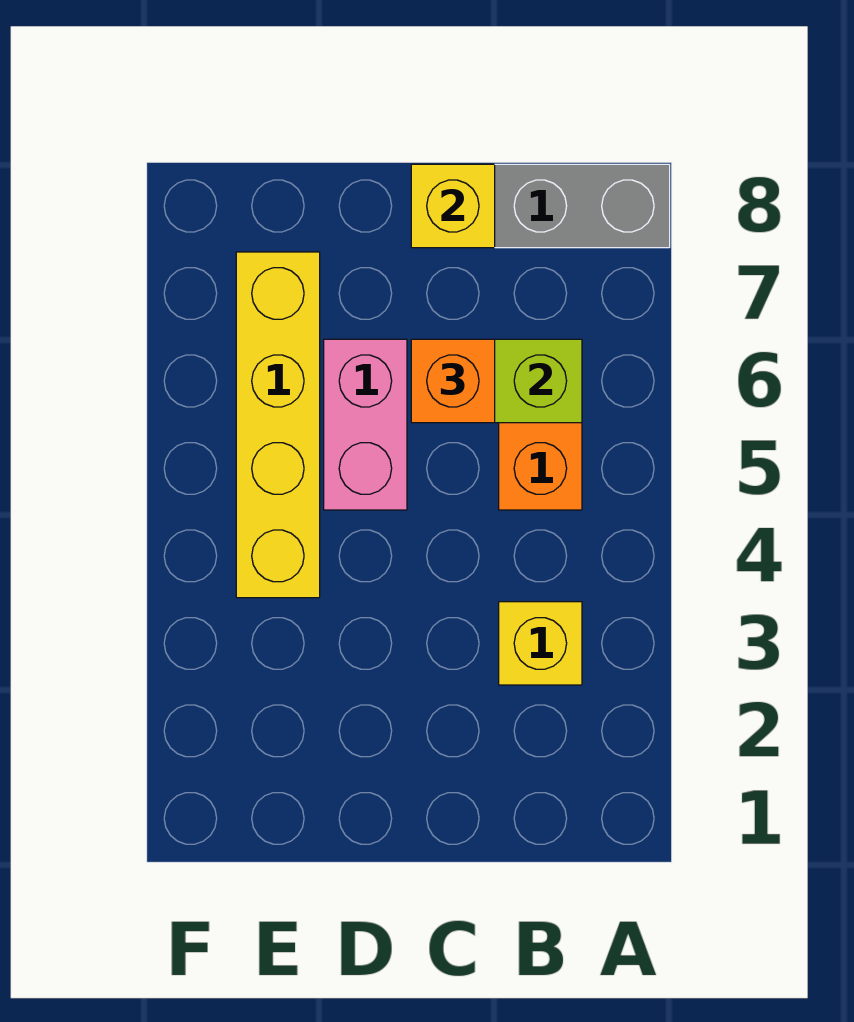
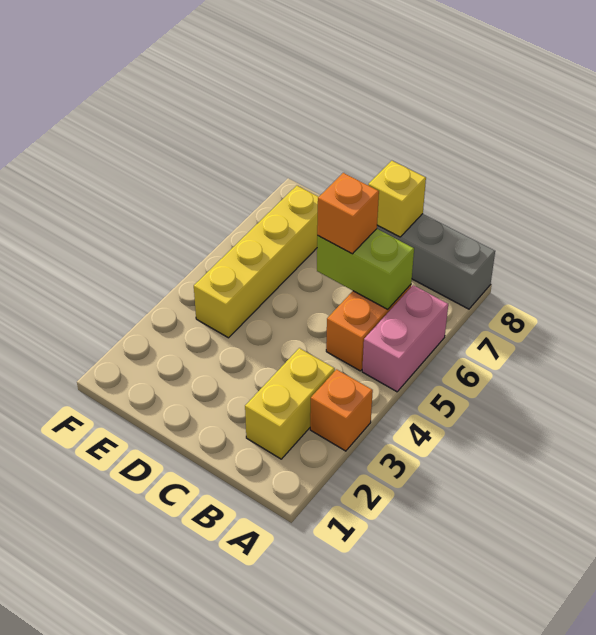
none -> orange brick A3 level 1
yellow brick B3 level 1 -> yellow brick B2:B3 level 1
pink brick D5:D6 level 1 -> pink brick A5:A6 level 1

